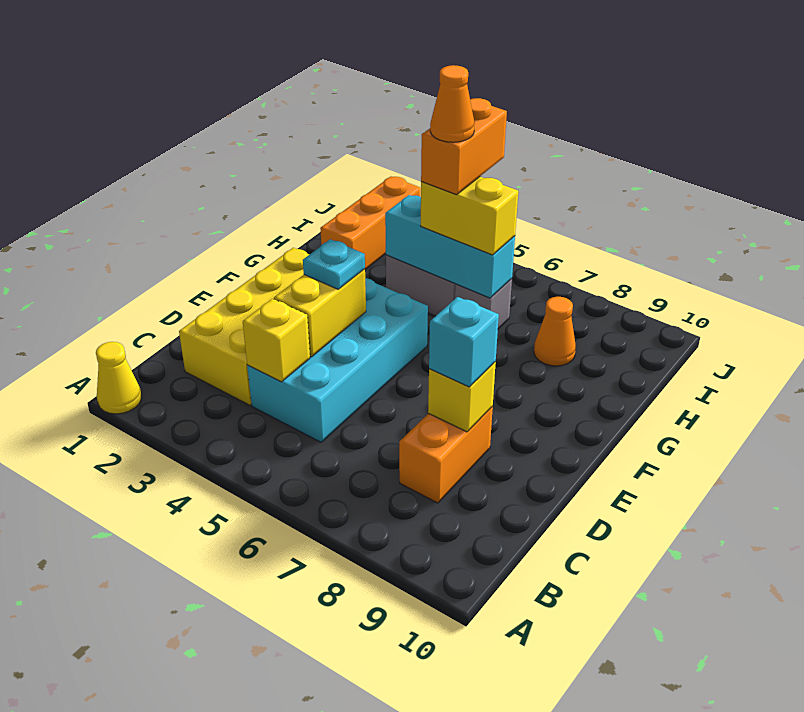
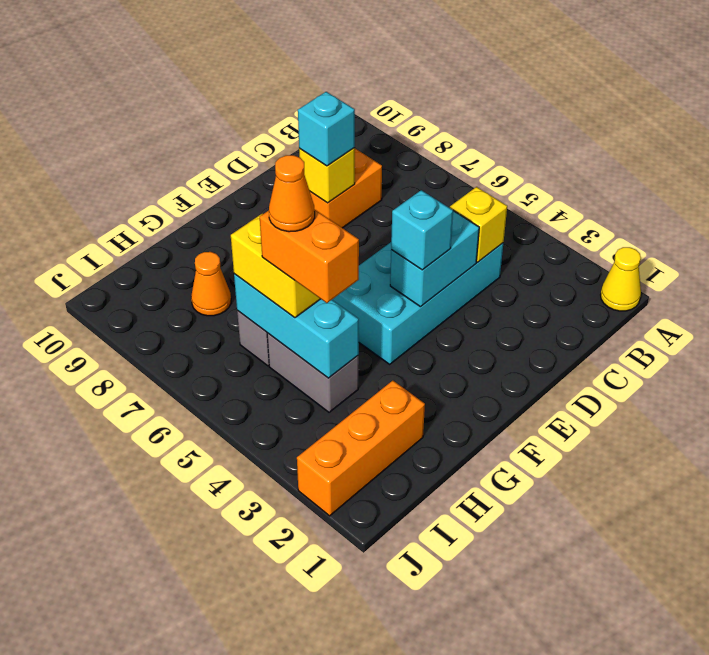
yellow brick C2:F3 level 1 -> none
yellow brick D4:E4 level 2 -> cyan brick D4:E4 level 2
cyan plate E4 level 3 -> cyan brick E4 level 3
orange brick H5:I5 level 4 -> orange brick H4:H5 level 4

